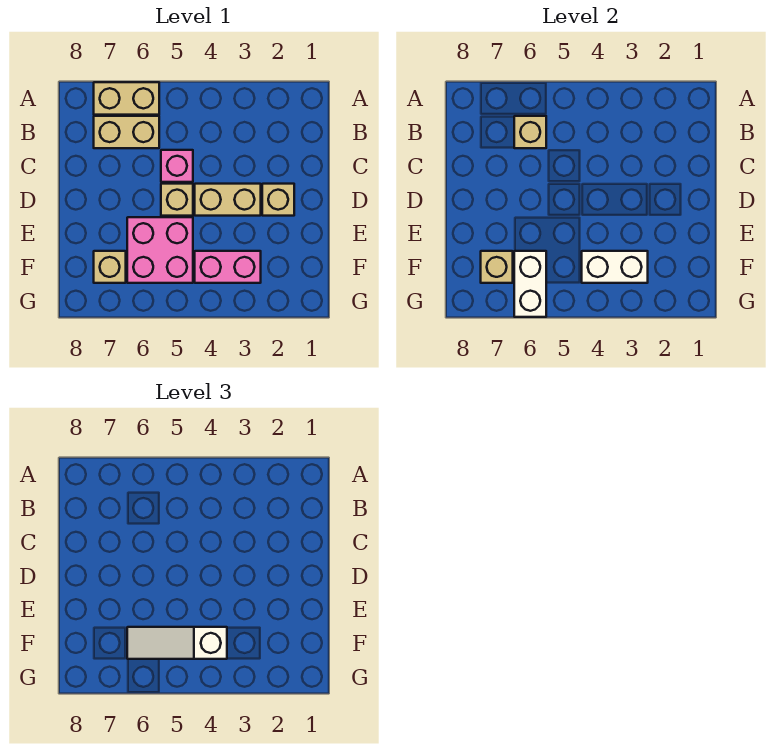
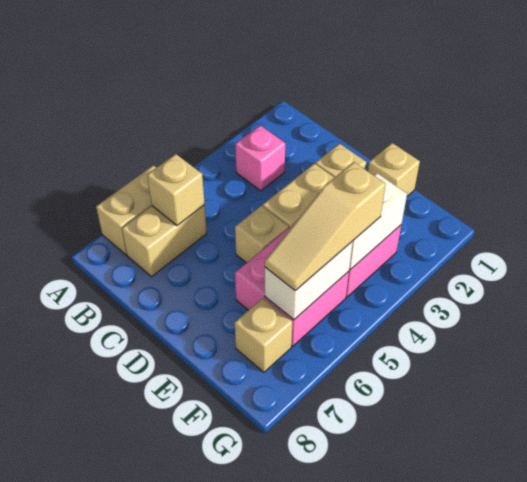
pink brick C5 level 1 -> pink brick B3 level 1
white slope F4:F6 level 3 top 4 -> tan slope F4:F6 level 3 top 4
white brick F6:G6 level 2 -> white brick F5:F6 level 2
tan brick F7 level 2 -> tan brick E1 level 1

